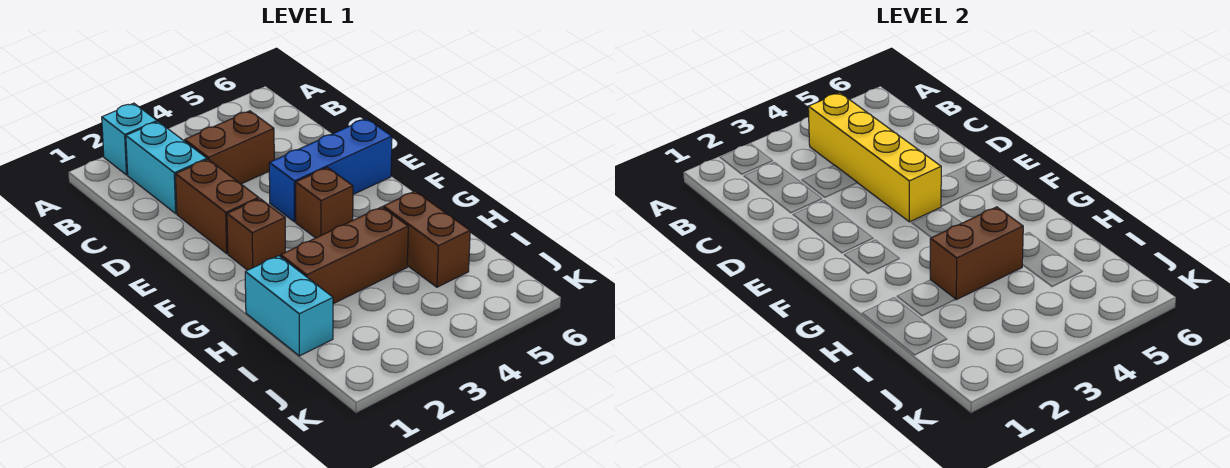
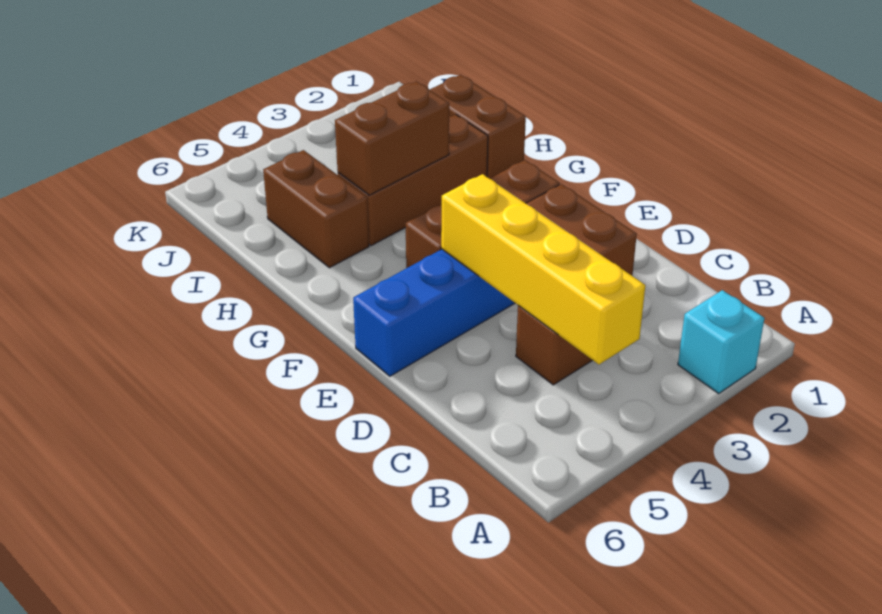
cyan brick B2:C2 level 1 -> none
cyan brick H1:I1 level 1 -> brown brick H1:I1 level 1

